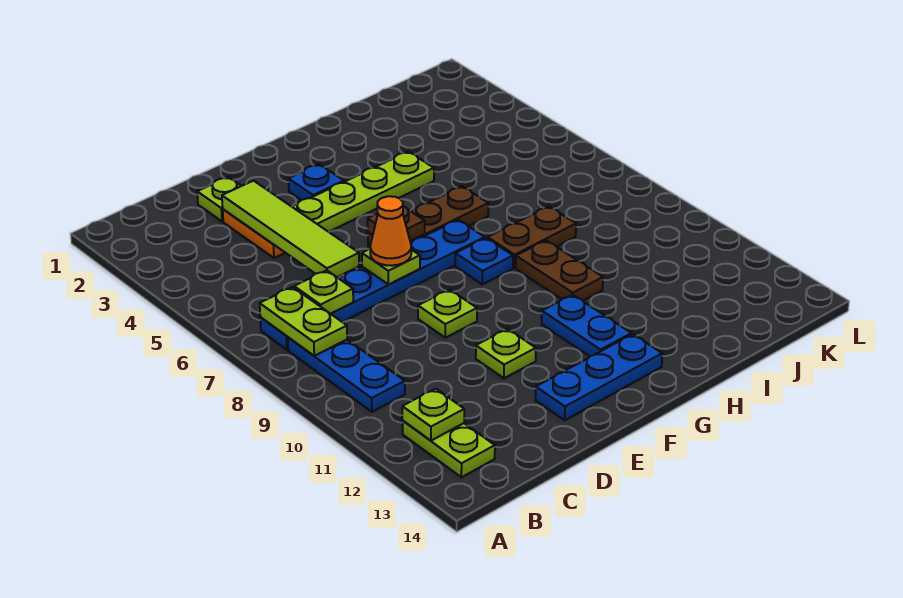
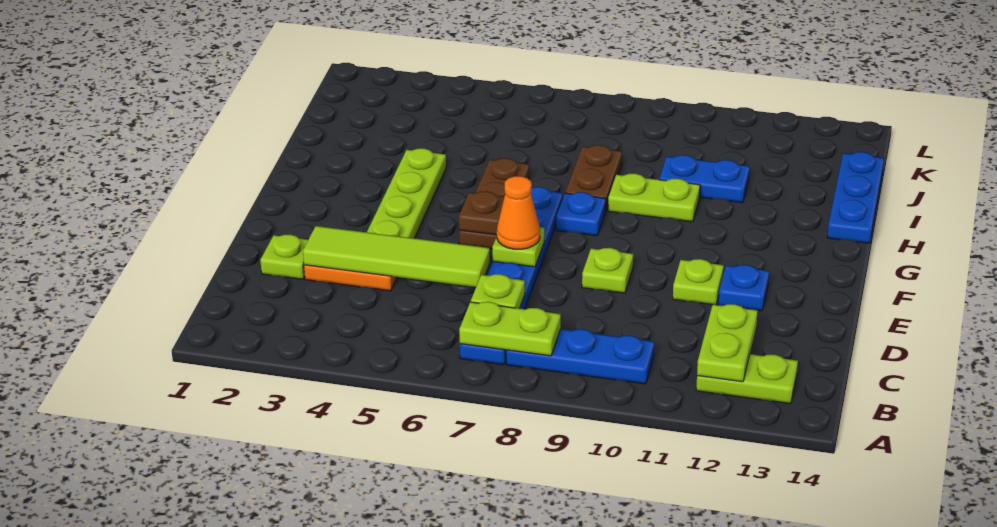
lime plate B12 level 2 -> lime plate B12:C12 level 2
blue plate E13:G13 level 1 -> blue plate H14:J14 level 1
blue plate F3 level 1 -> blue plate E12 level 1
blue plate G11:G12 level 1 -> blue plate I10:I11 level 1
brown plate H9:H10 level 1 -> lime plate H9:H10 level 1

